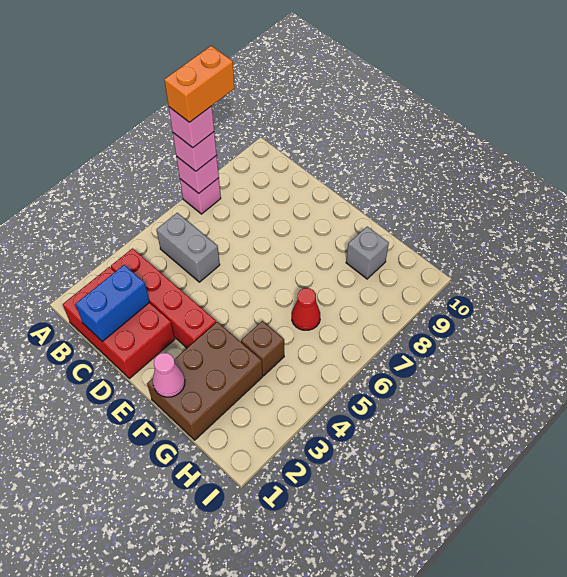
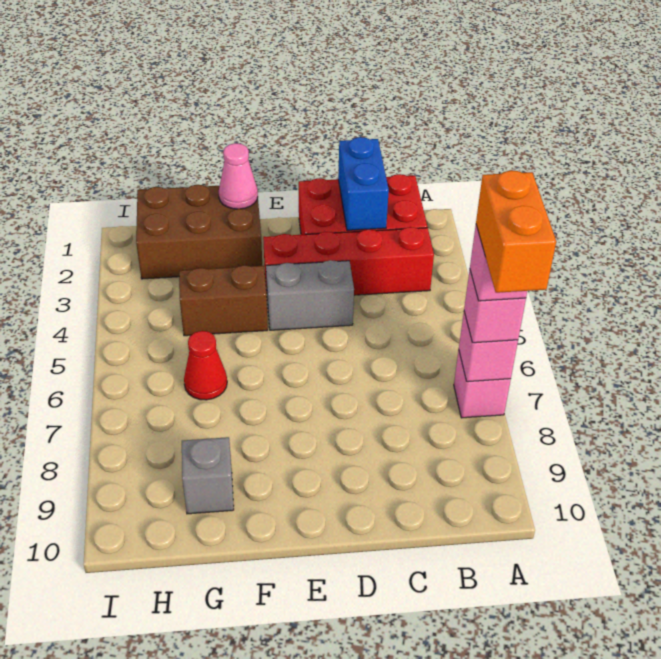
grey brick B5:C5 level 1 -> grey brick D4:E4 level 1
brown brick F1:G3 level 1 -> brown brick F1:H2 level 1
brown brick G4 level 1 -> brown brick F4:G4 level 1

